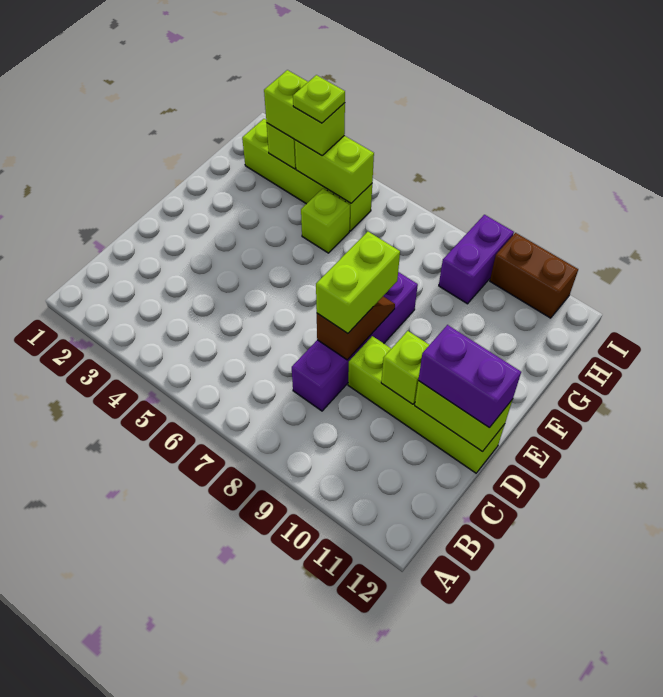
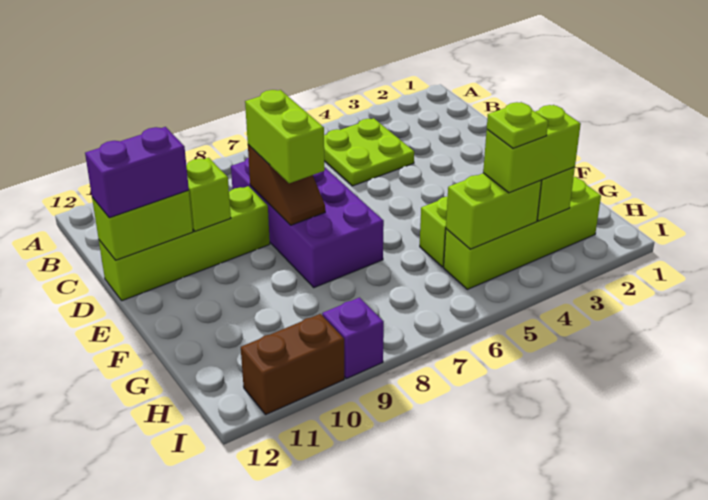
none -> lime plate B4:C5 level 1
purple brick C8:F8 level 1 -> purple brick C7:F8 level 1
purple brick H9:I9 level 1 -> purple brick I9 level 1

